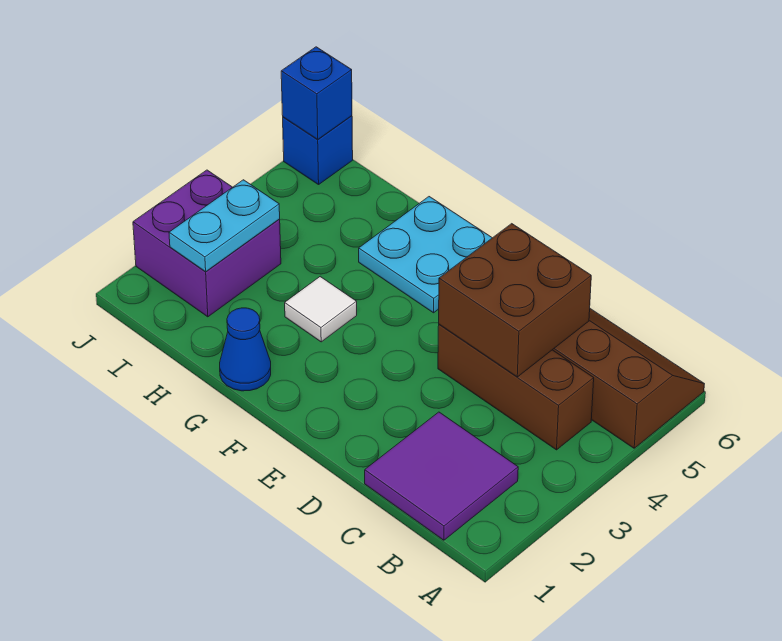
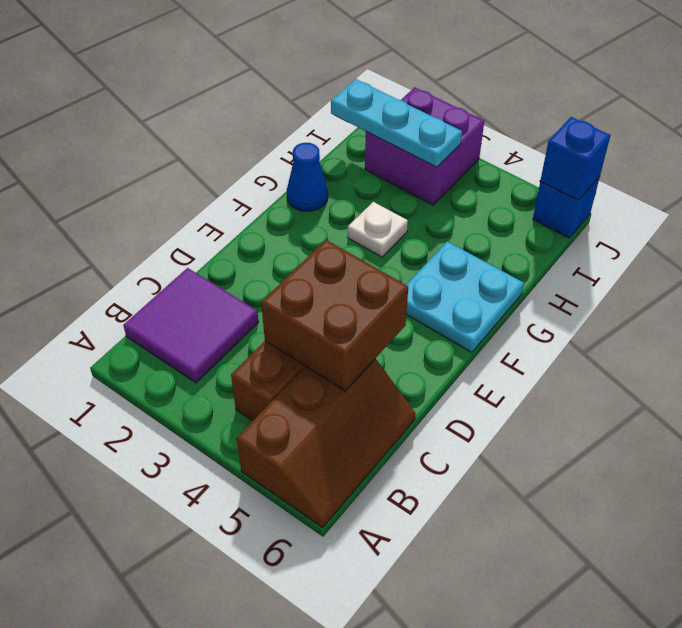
white tile G3 level 1 -> white plate G3 level 1
cyan plate I2:I3 level 2 -> cyan plate I1:I3 level 2

